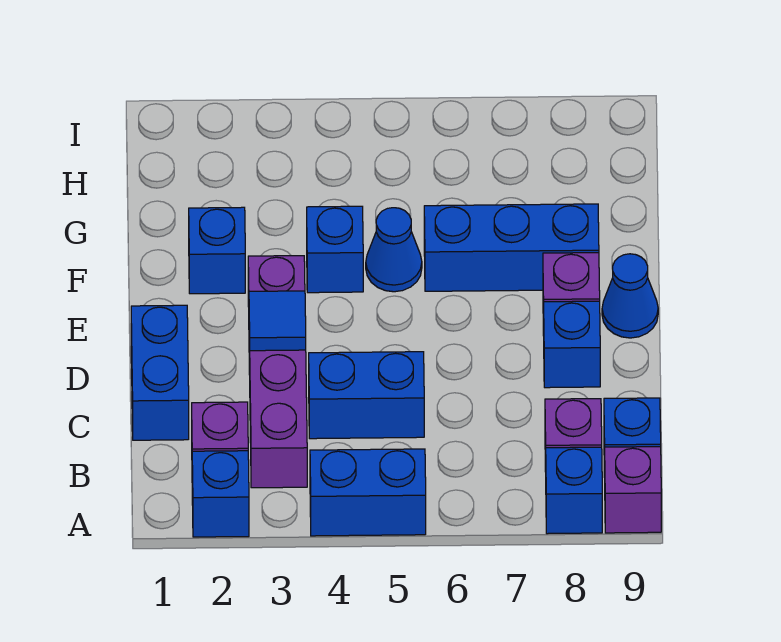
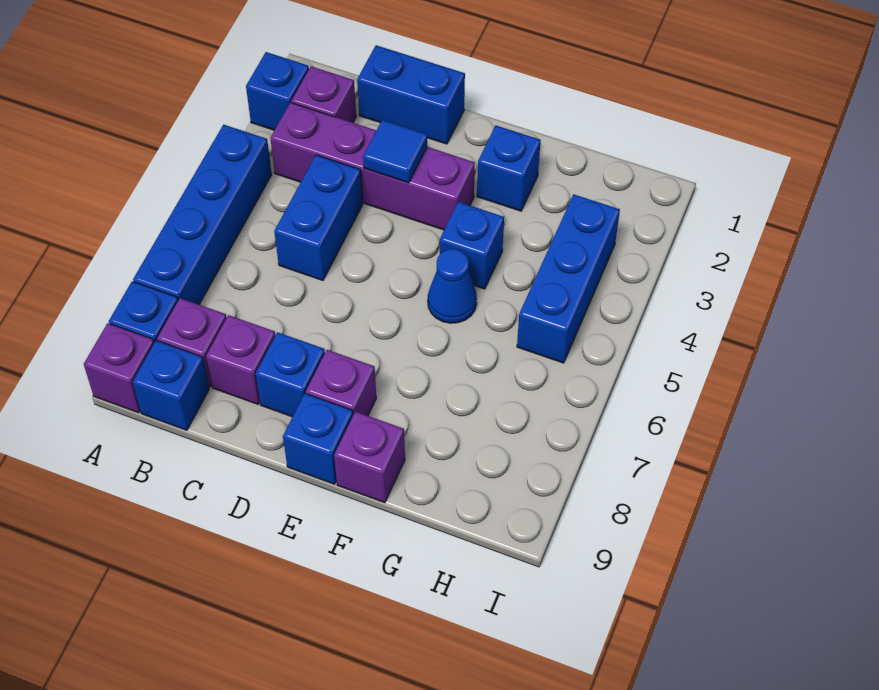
blue brick A4:A5 level 1 -> blue brick A4:A7 level 1
none -> purple brick C8 level 1
blue cone E9 level 1 -> blue brick E9 level 1
blue brick F6:F8 level 1 -> blue brick H3:H5 level 1
none -> purple brick F9 level 1

